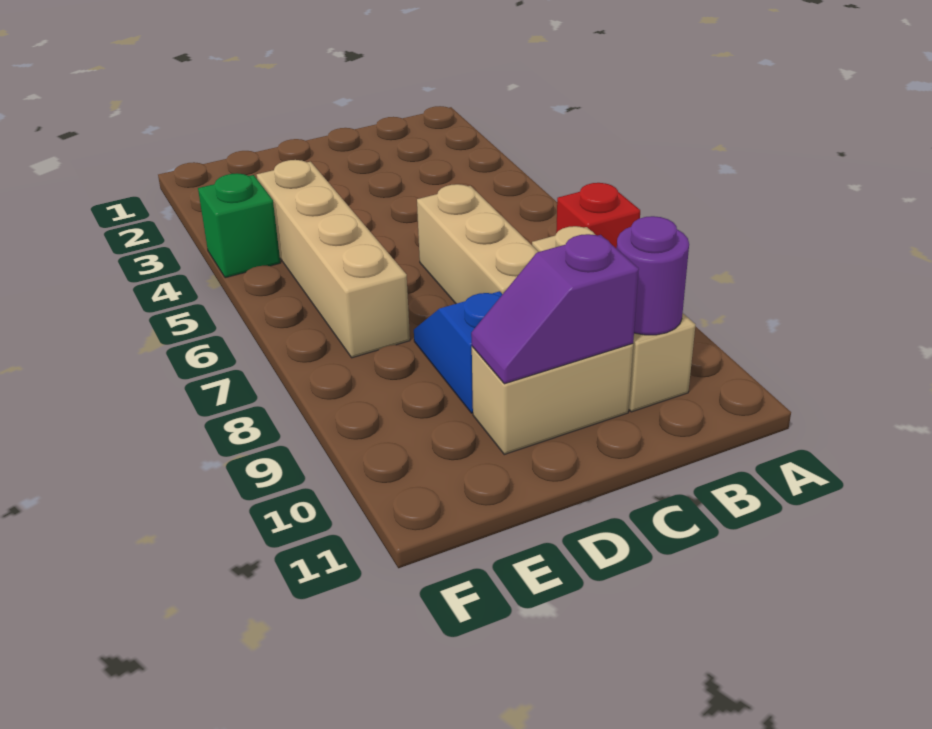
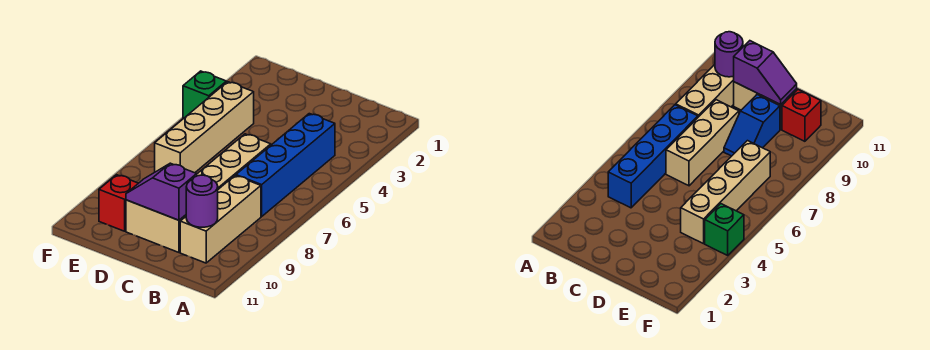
red brick A7 level 1 -> red brick E10 level 1
none -> blue brick B4:B7 level 1

